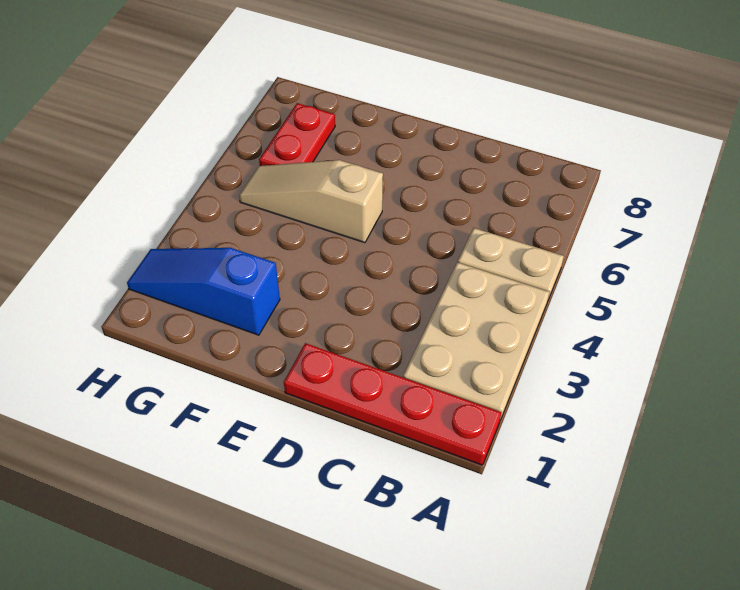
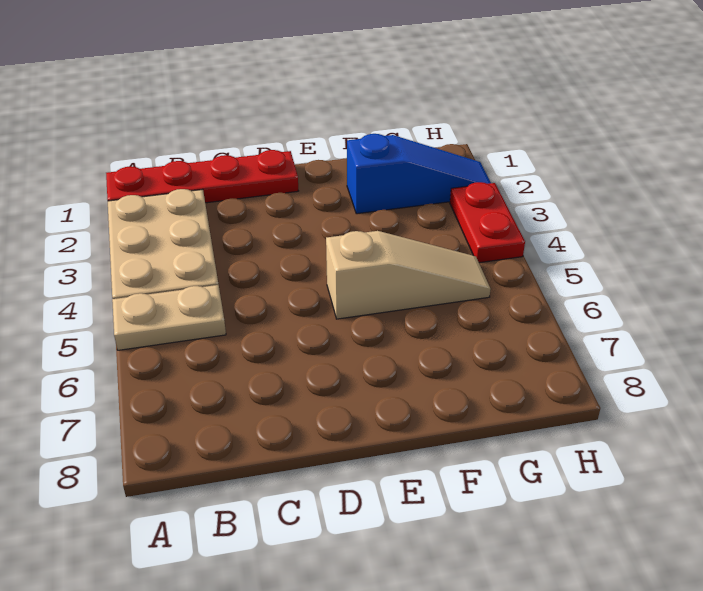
red plate G6:G7 level 1 -> red plate H3:H4 level 1

